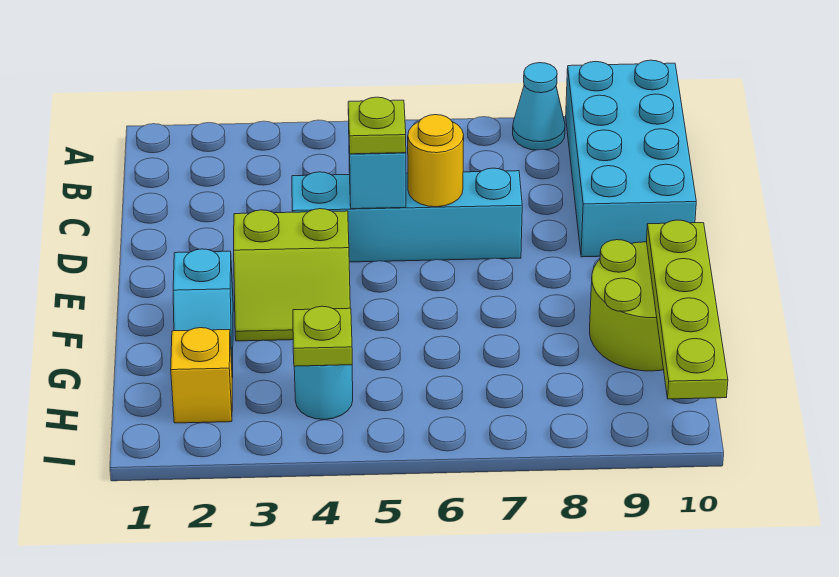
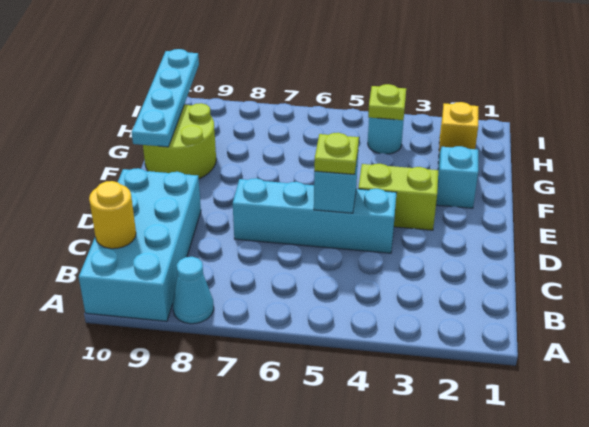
yellow round brick D6 level 2 -> yellow round brick B10 level 2
lime plate F10:I10 level 2 -> cyan plate F10:I10 level 2

